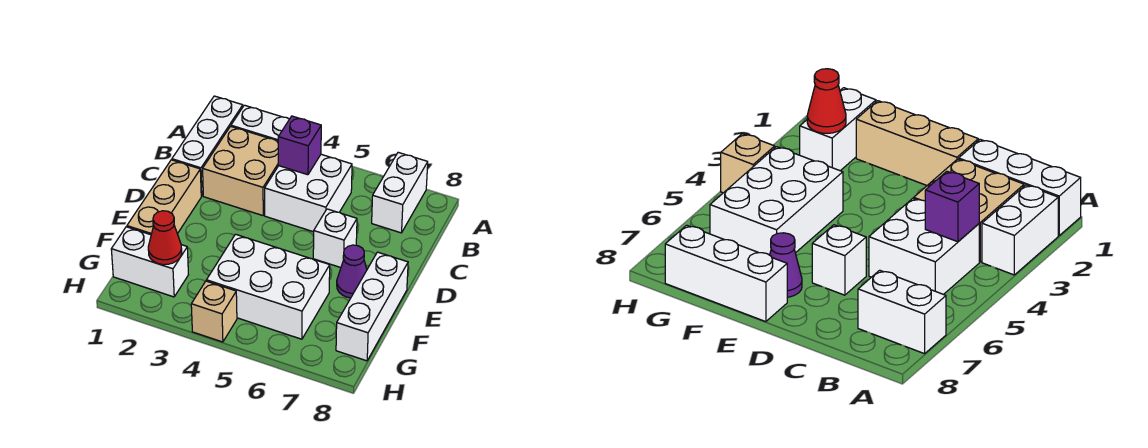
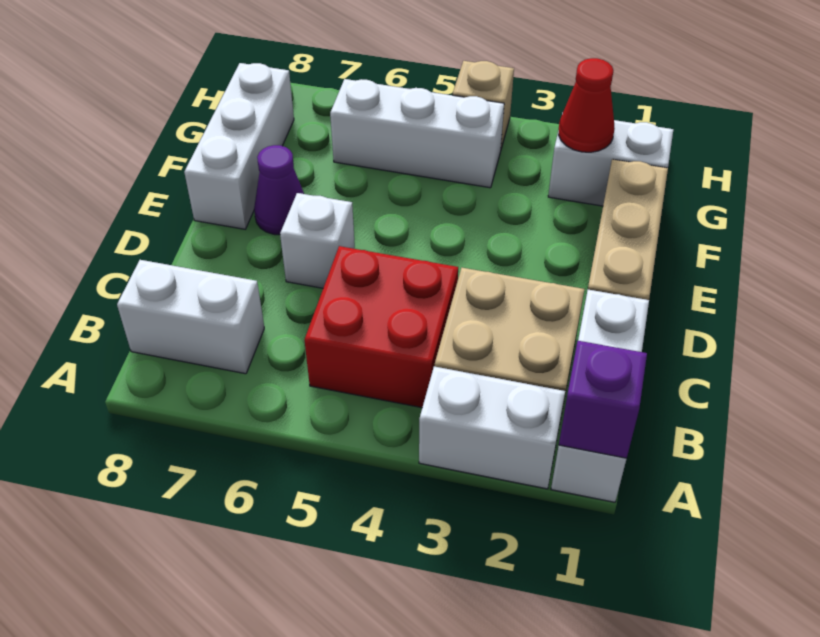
white brick A7:B7 level 1 -> white brick B7:B8 level 1
white brick B4:C5 level 1 -> red brick B4:C5 level 1
purple brick B4 level 2 -> purple brick A1 level 2
white brick F4:G6 level 1 -> white brick G4:G6 level 1

